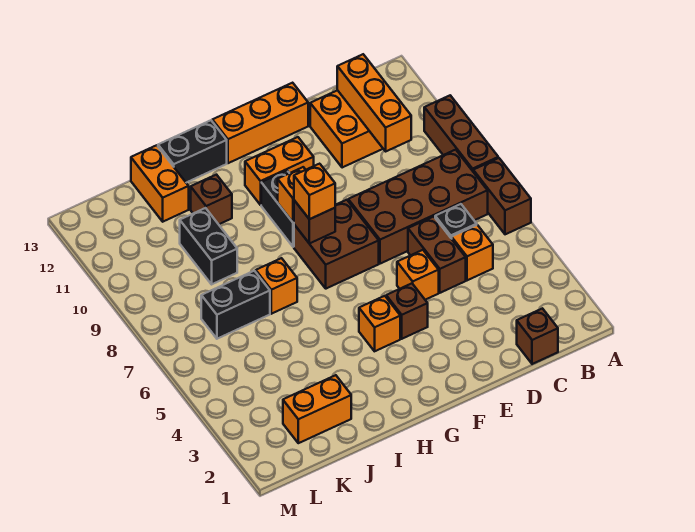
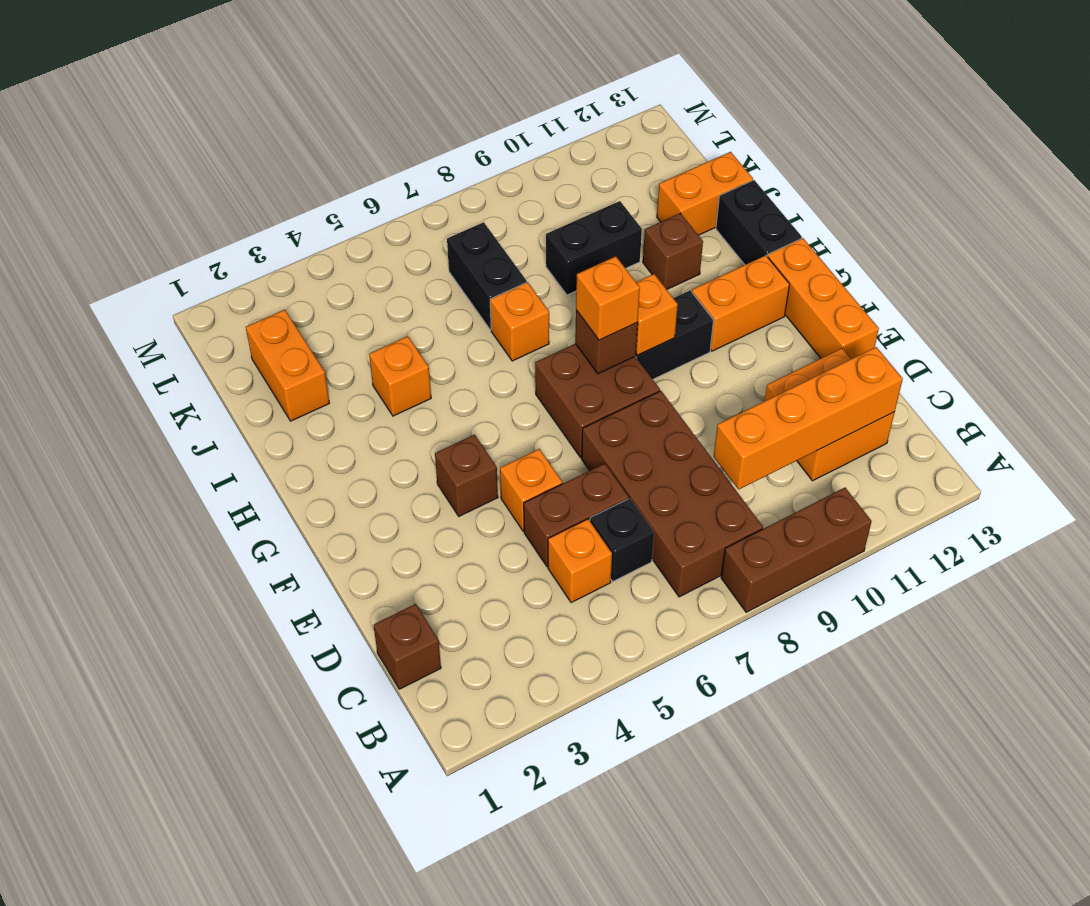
brown brick A6:A7 level 1 -> none
orange brick C10:C12 level 2 -> orange brick C9:C12 level 2
orange brick F11:G11 level 1 -> orange brick G11:G12 level 1
orange brick G4 level 1 -> orange brick I4 level 1

